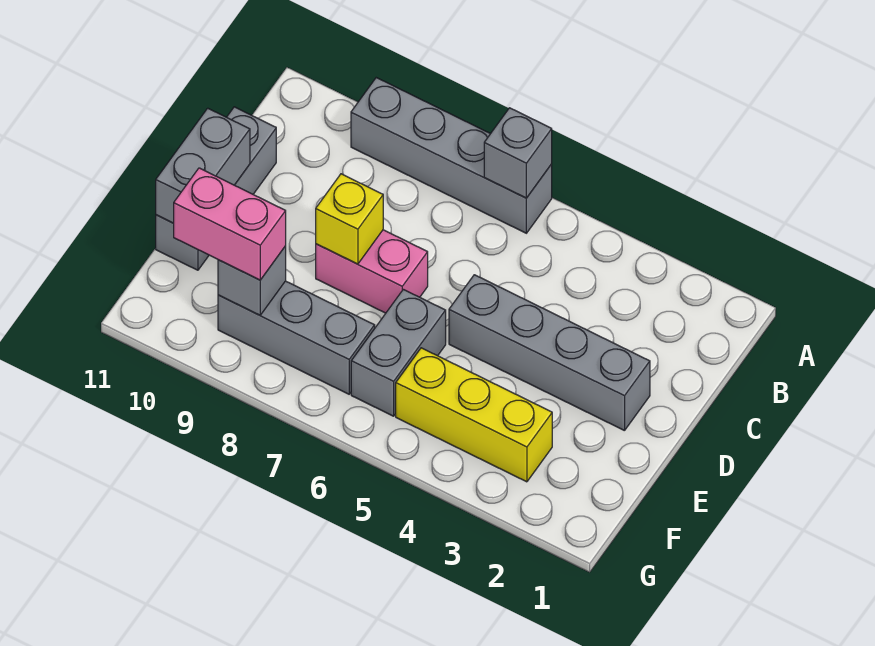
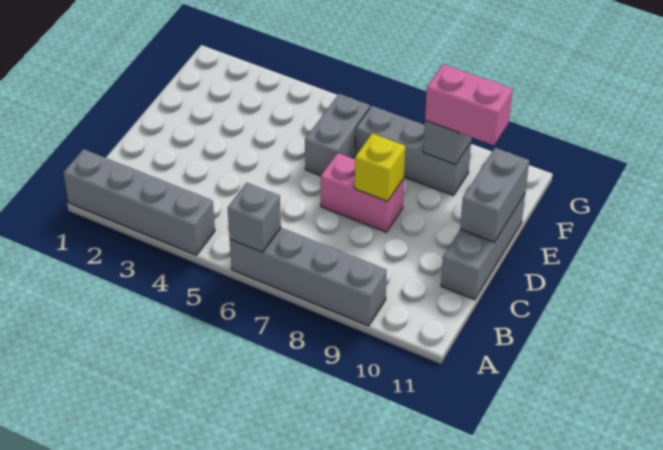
grey brick D2:D5 level 1 -> grey brick A1:A4 level 1
yellow brick F3:F5 level 1 -> none

